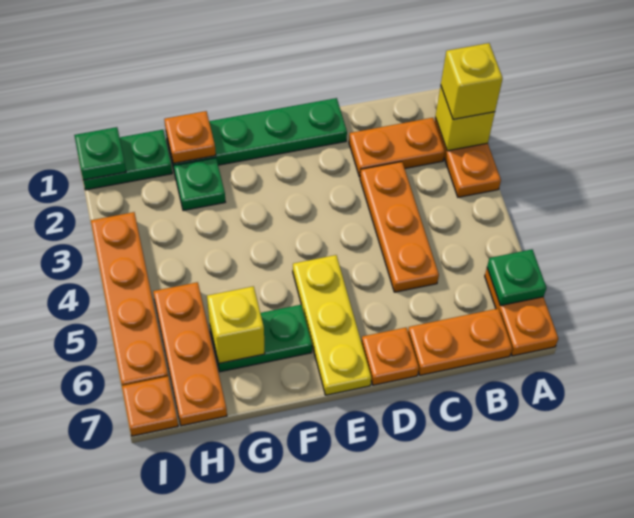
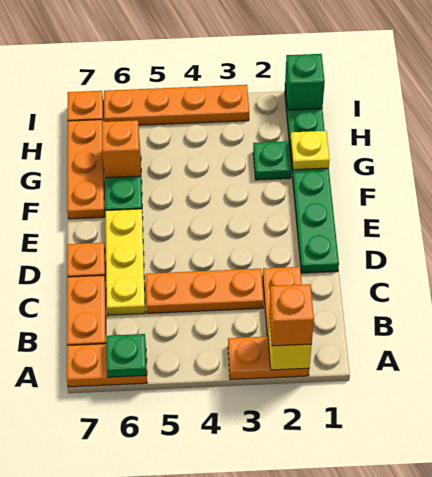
yellow brick A2 level 3 -> orange brick A2 level 3
yellow plate E5:E7 level 1 -> yellow plate C6:E6 level 1
orange plate G1 level 2 -> yellow plate G1 level 2
yellow brick G6 level 2 -> orange brick G6 level 2
orange plate H5:H7 level 1 -> orange plate F7:H7 level 1
green plate I1 level 2 -> green brick I1 level 2

